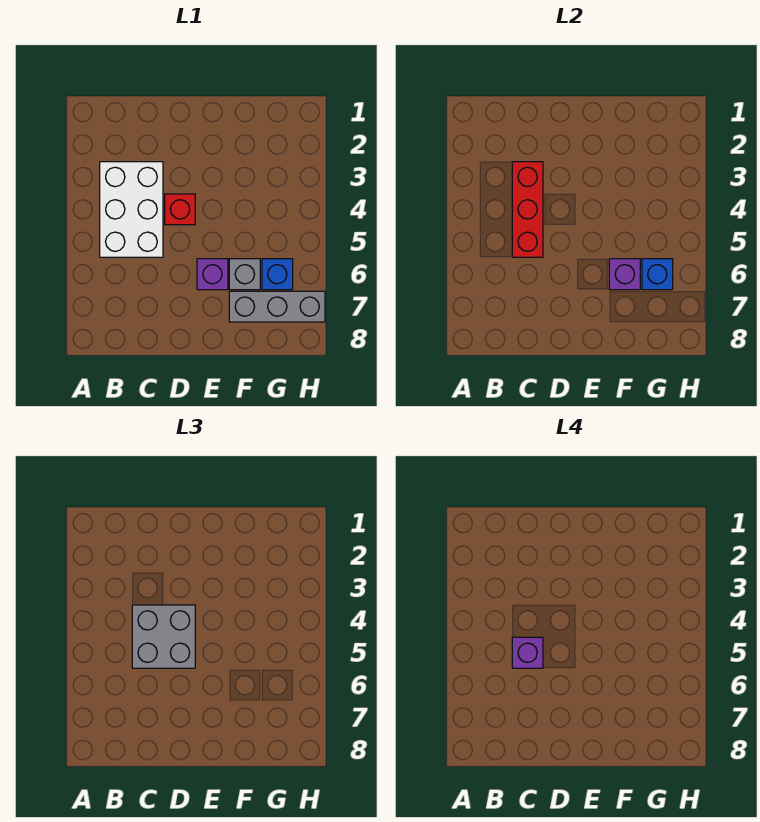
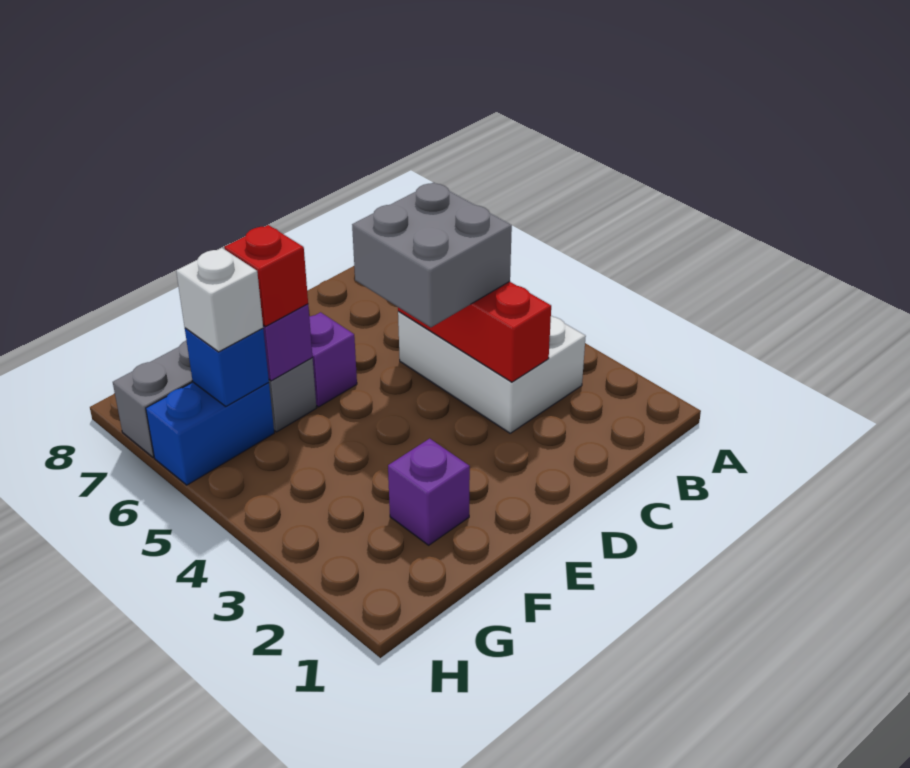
purple brick C5 level 4 -> purple brick F2 level 1
red brick D4 level 1 -> red brick F6 level 3
blue brick G6 level 1 -> blue brick G6:H6 level 1
none -> white brick G6 level 3

